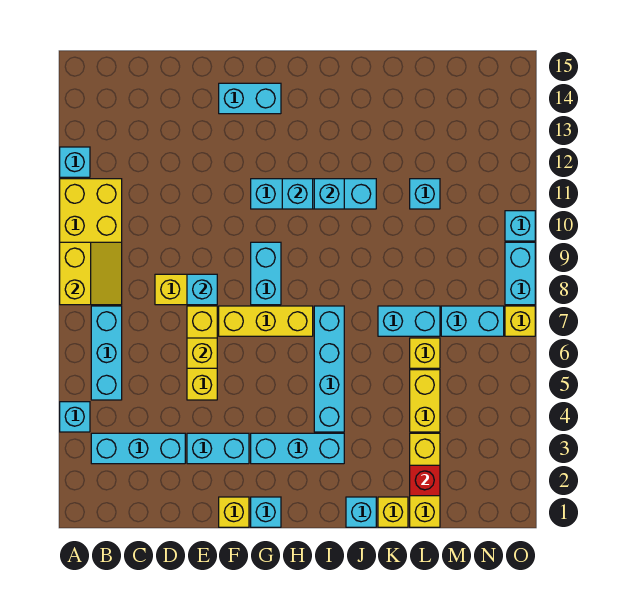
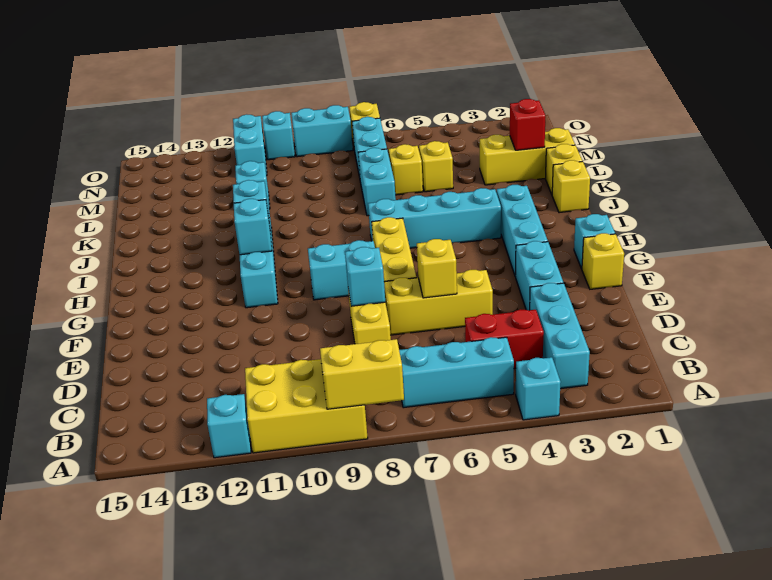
none -> red brick C4:C5 level 1
cyan brick F14:G14 level 1 -> cyan brick N11:O11 level 1
cyan brick J1 level 1 -> yellow brick J1 level 1
yellow brick L4:L5 level 1 -> yellow brick L5 level 1

